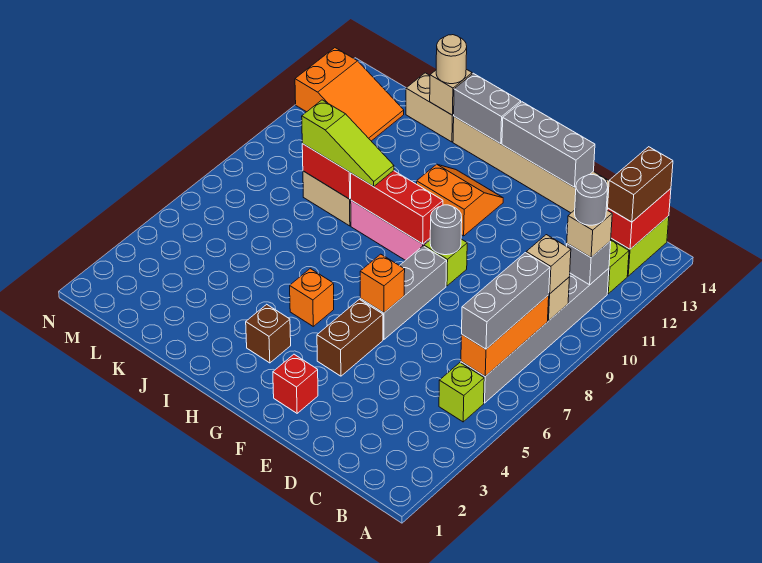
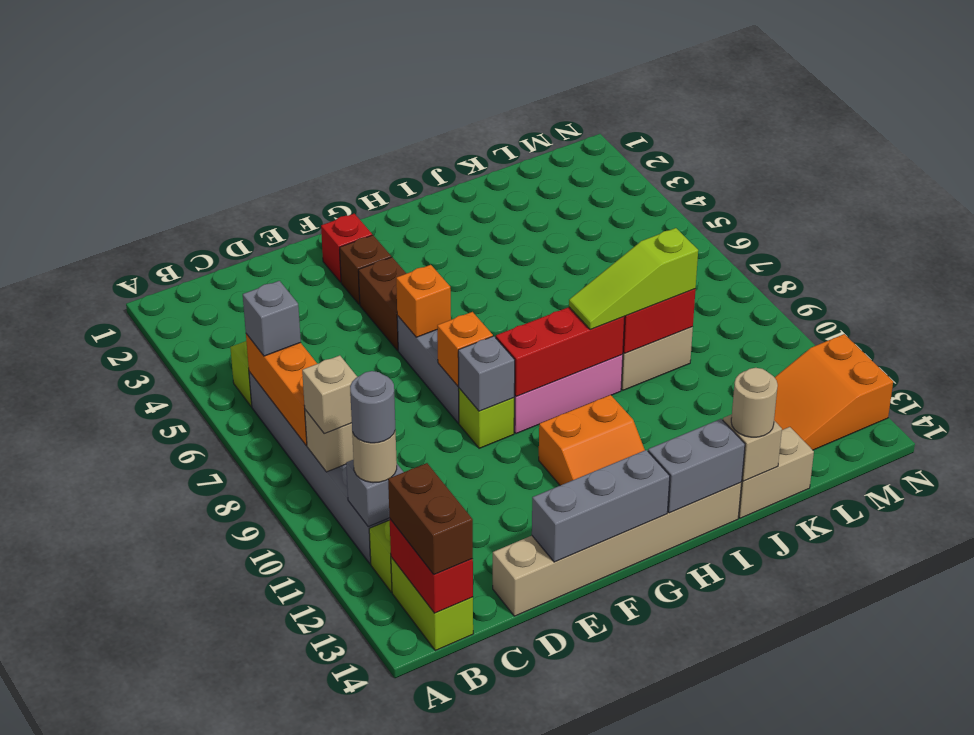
grey brick B6:B8 level 3 -> grey brick B6 level 3
tan brick B11 level 3 -> tan round brick B11 level 3
grey round brick F9 level 2 -> grey brick F9 level 2
brown brick H3 level 1 -> brown brick F3 level 1
orange brick H5 level 1 -> orange brick F8 level 2

